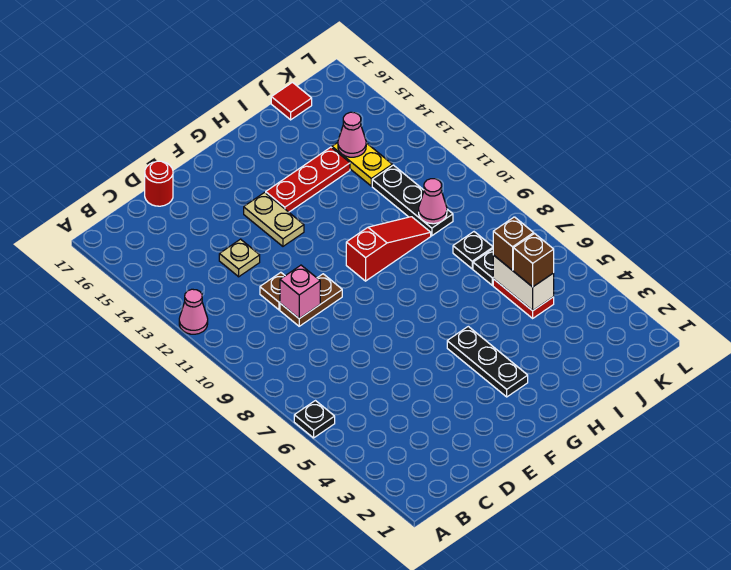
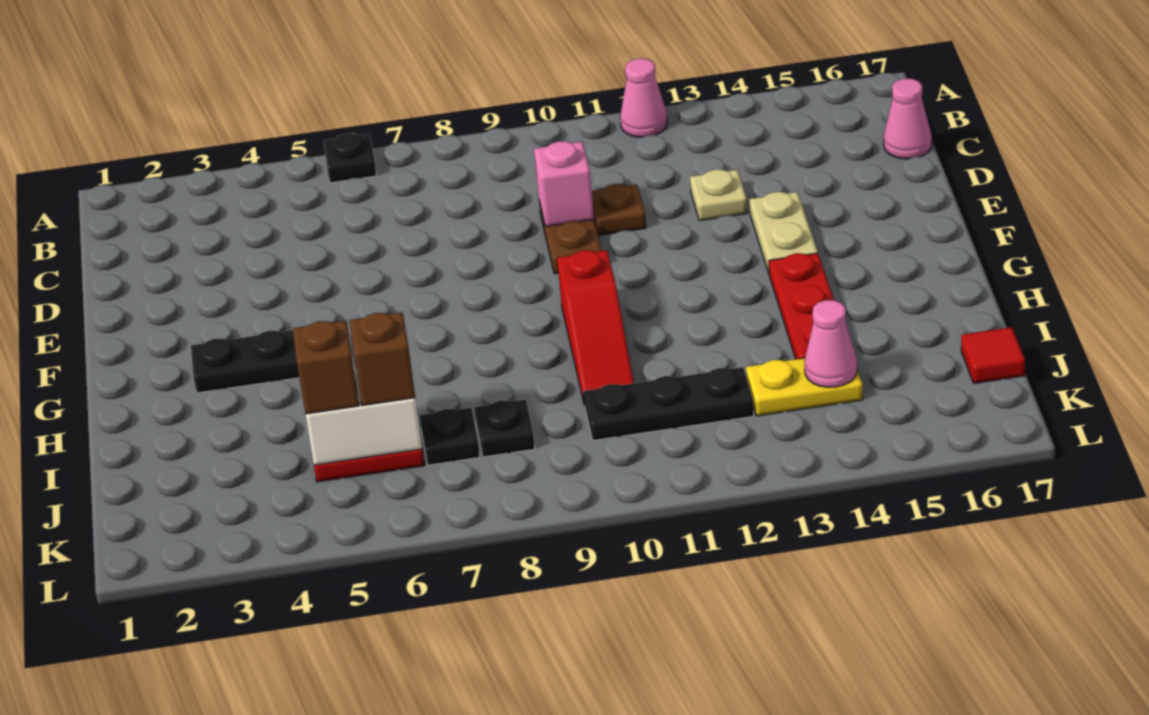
red round brick D17 level 1 -> none
tan plate F13:F14 level 1 -> tan plate E14:F14 level 1
pink cone J10 level 2 -> pink cone C17 level 1

